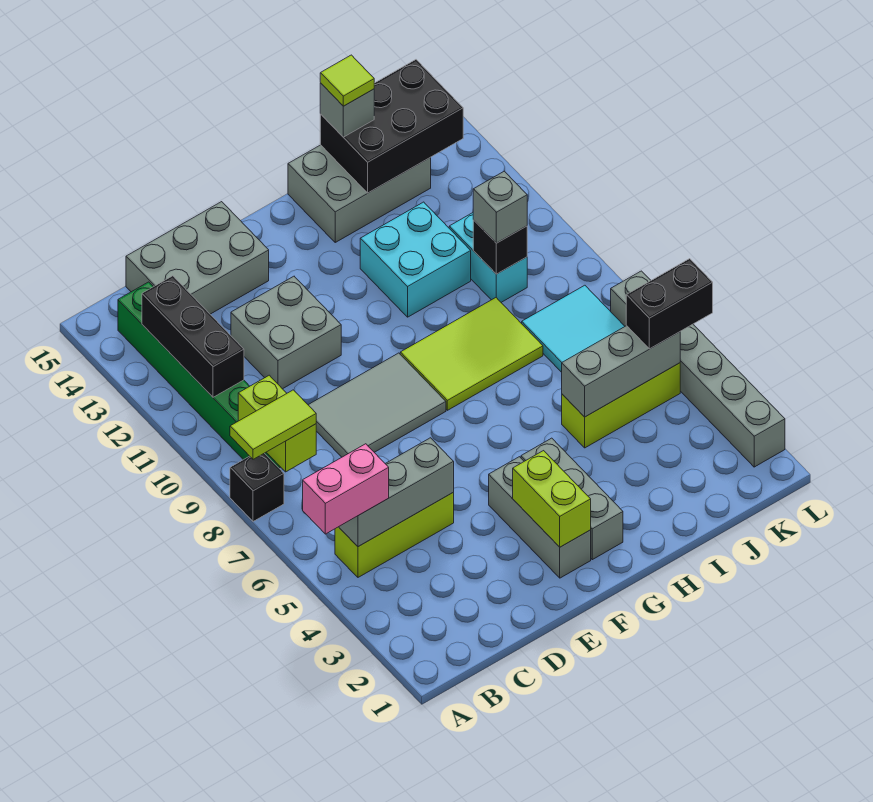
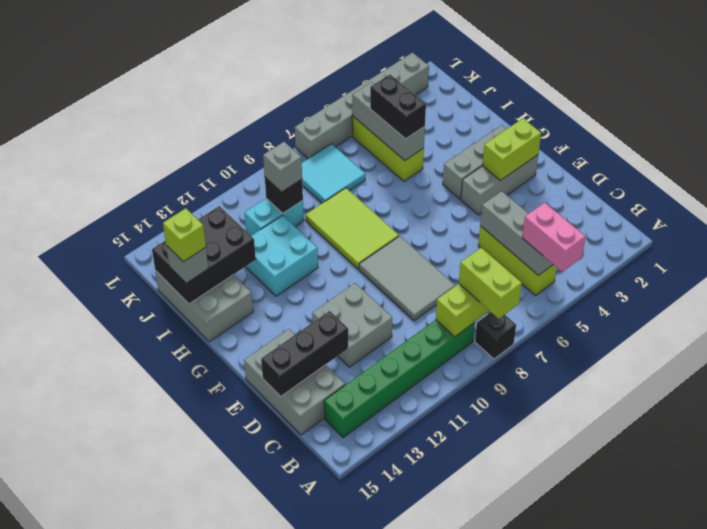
lime tile A8:B8 level 3 -> lime brick A8:B8 level 3
black brick B11:B13 level 2 -> black brick D13:D15 level 2
black brick I14:K15 level 2 -> black brick I13:J15 level 2
lime tile I15 level 4 -> lime brick I15 level 4
black brick K5:L5 level 3 -> black brick I5:J5 level 3

